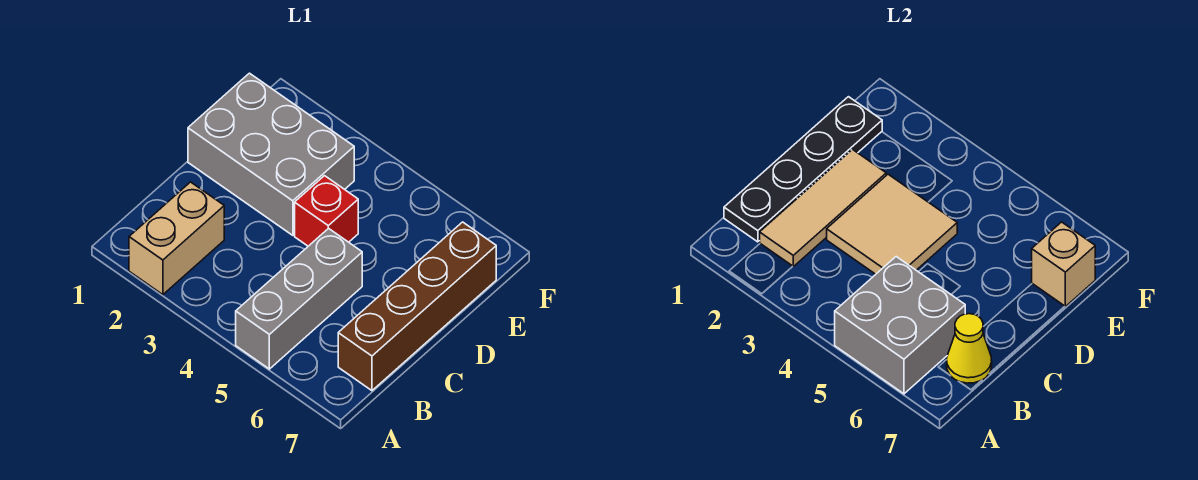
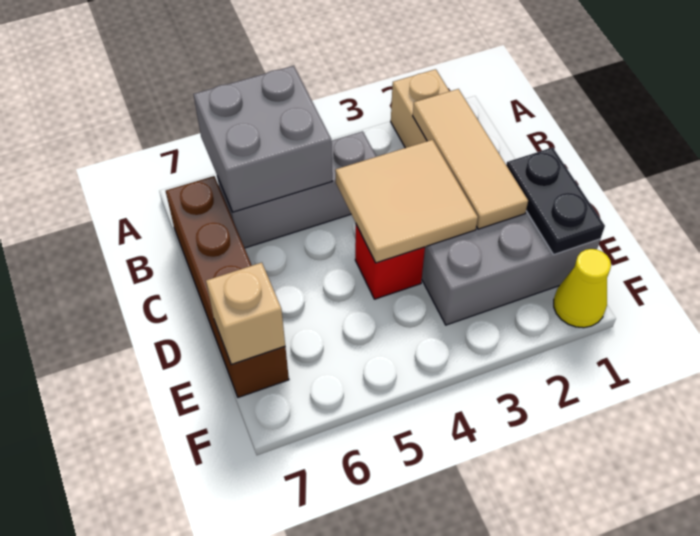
grey brick A5:C5 level 1 -> grey brick B4:B6 level 1
black plate B1:E1 level 2 -> black plate D1:E1 level 2
yellow cone B7 level 2 -> yellow cone F1 level 1

